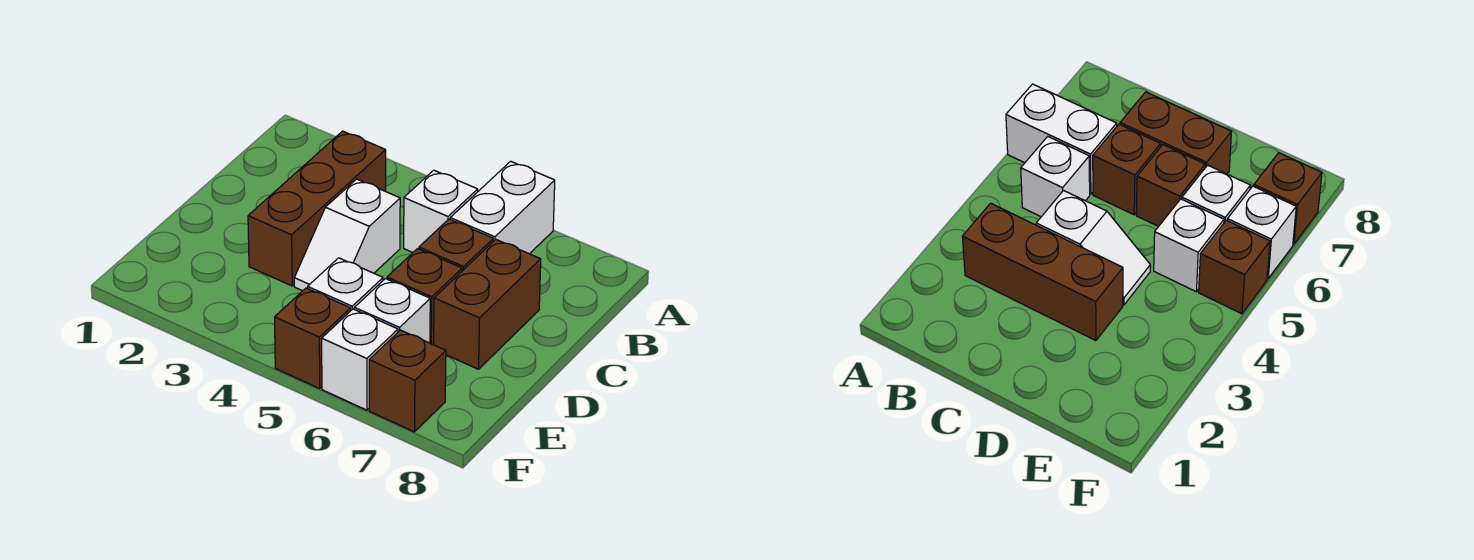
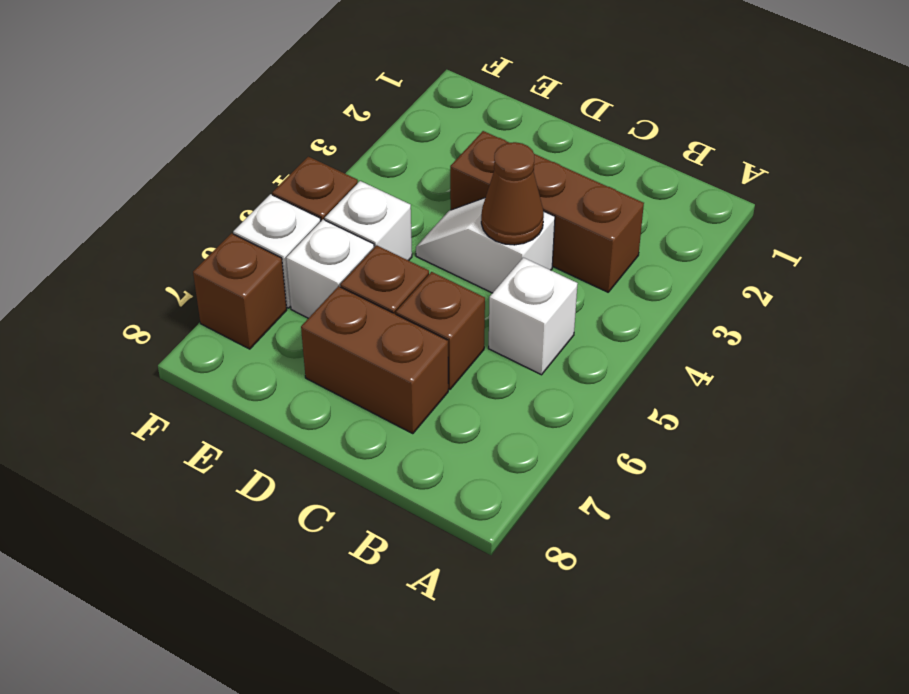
white brick A6:B6 level 1 -> none
none -> brown cone C4 level 2

